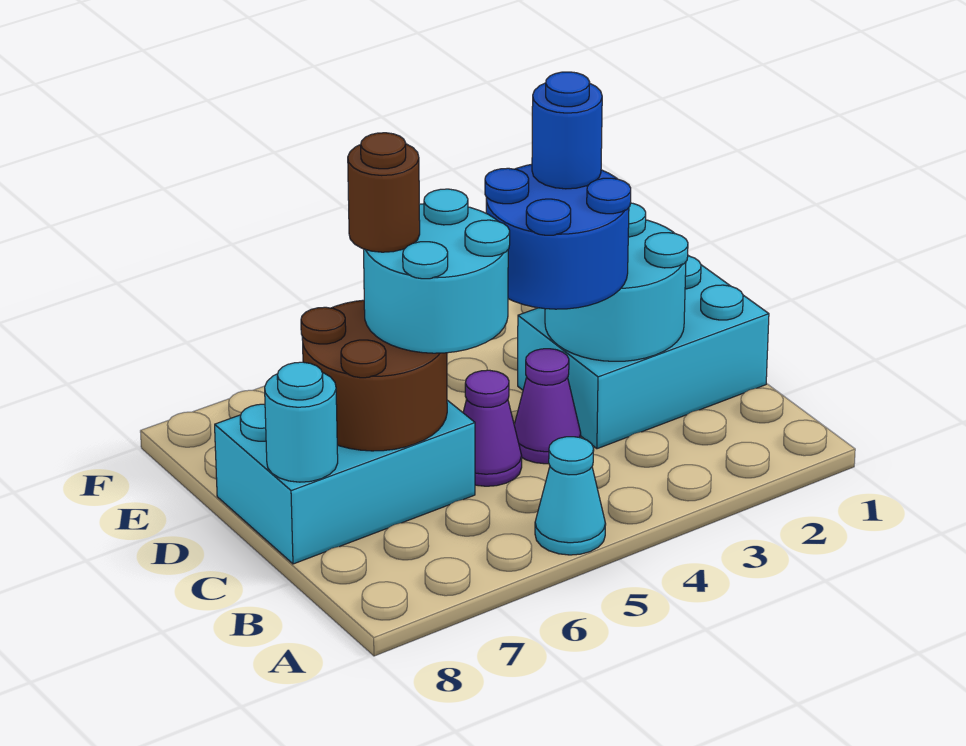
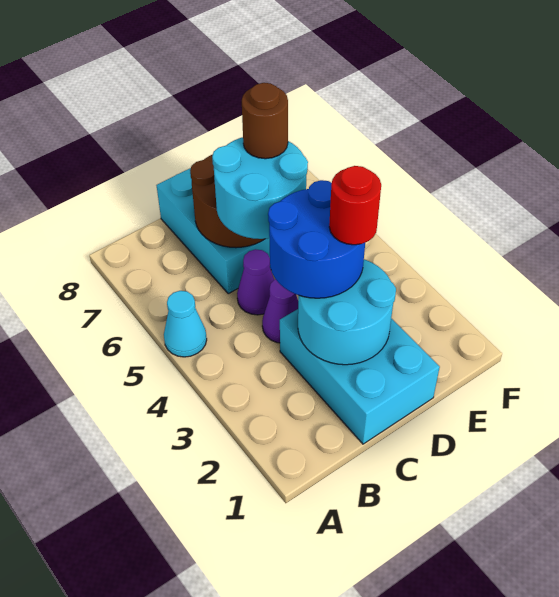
cyan round brick C8 level 2 -> none
blue round brick D3 level 4 -> red round brick D3 level 4

